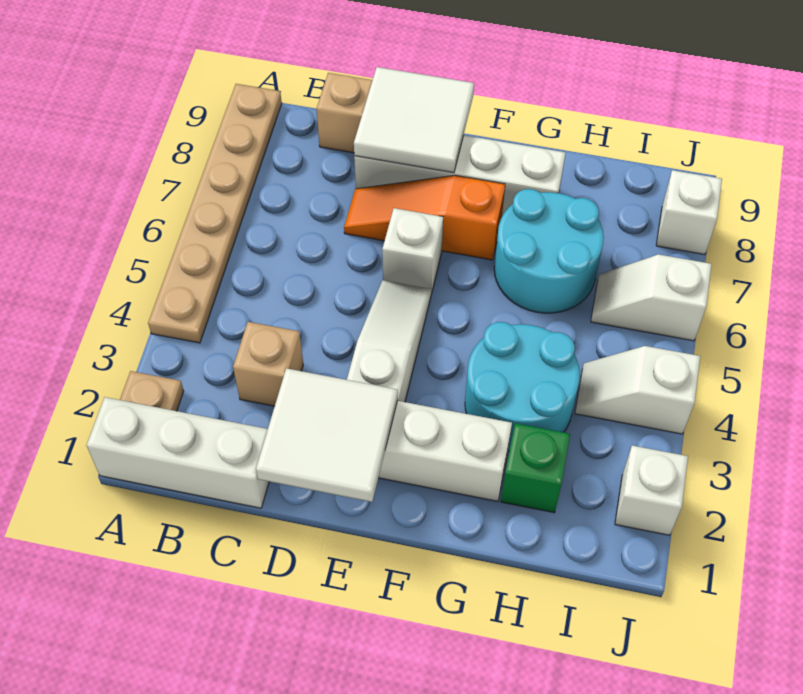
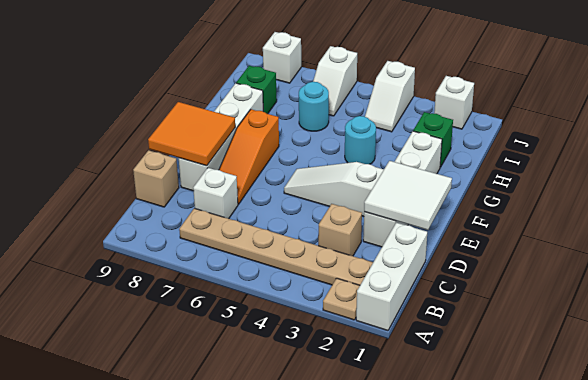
tan plate A4:A9 level 1 -> tan plate B2:B7 level 1
white tile D8:E9 level 2 -> orange tile D8:E9 level 2
white brick E6 level 1 -> white brick C7 level 1
cyan round brick G3:H4 level 1 -> cyan round brick G4 level 1
cyan round brick G6:H7 level 1 -> cyan round brick H6 level 1
none -> green brick H8 level 1

